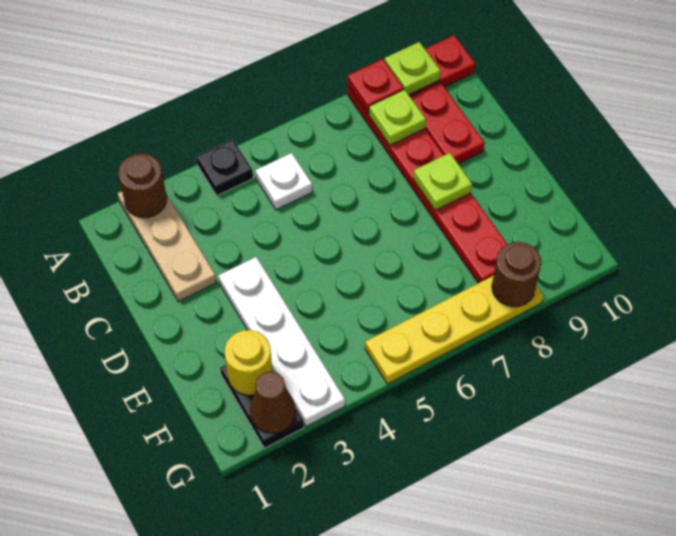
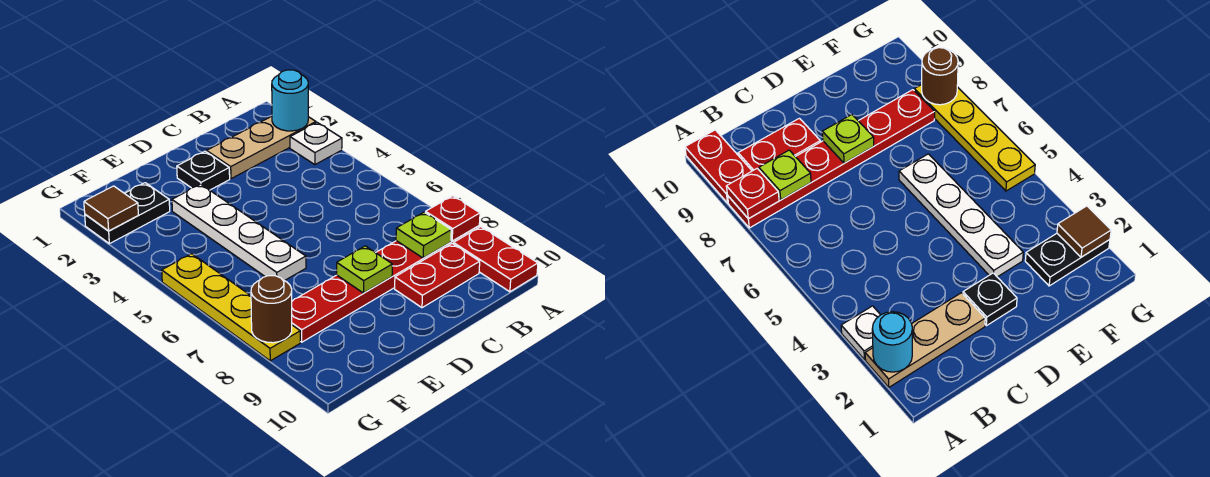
brown round brick A2 level 2 -> cyan round brick A2 level 2
black plate A4 level 1 -> black plate D2 level 1
lime plate A9 level 2 -> none
white plate B5 level 1 -> white plate A3 level 1
white plate D3:G3 level 1 -> white plate E3:E6 level 1
yellow round brick F2 level 2 -> none
brown cone G2 level 2 -> brown tile G2 level 2

